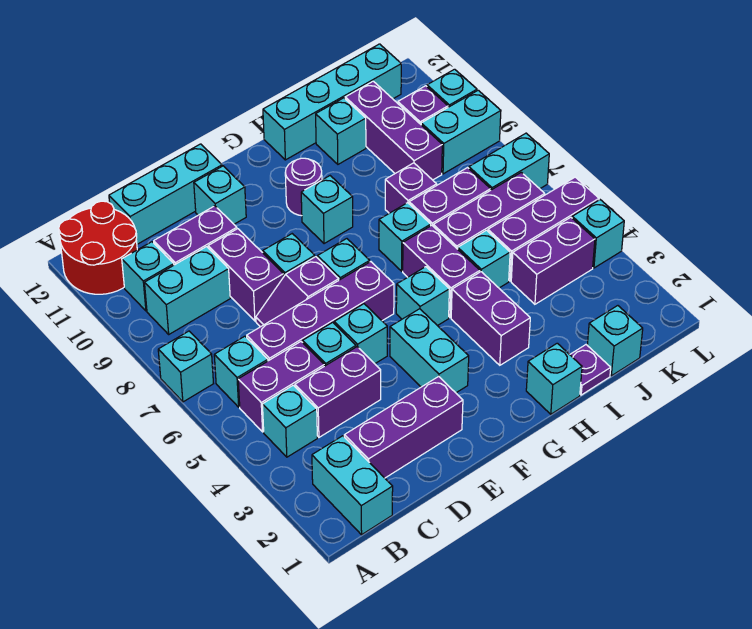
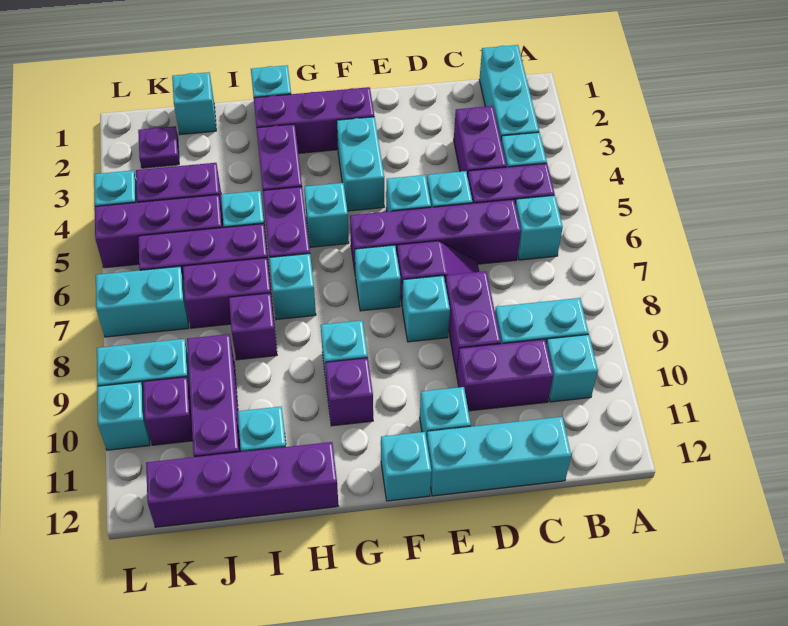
cyan brick A7 level 1 -> cyan brick F12 level 1
red round brick A11:B12 level 1 -> none
cyan brick B1:B2 level 1 -> cyan brick B1:B3 level 1
purple brick C2:E2 level 1 -> purple brick F2:H2 level 1
purple brick C4:D4 level 1 -> purple brick C3:C4 level 1
purple round brick G10 level 1 -> purple brick G10 level 1
cyan brick H12:K12 level 1 -> purple brick H12:K12 level 1
purple plate I1 level 1 -> purple plate K2 level 1

